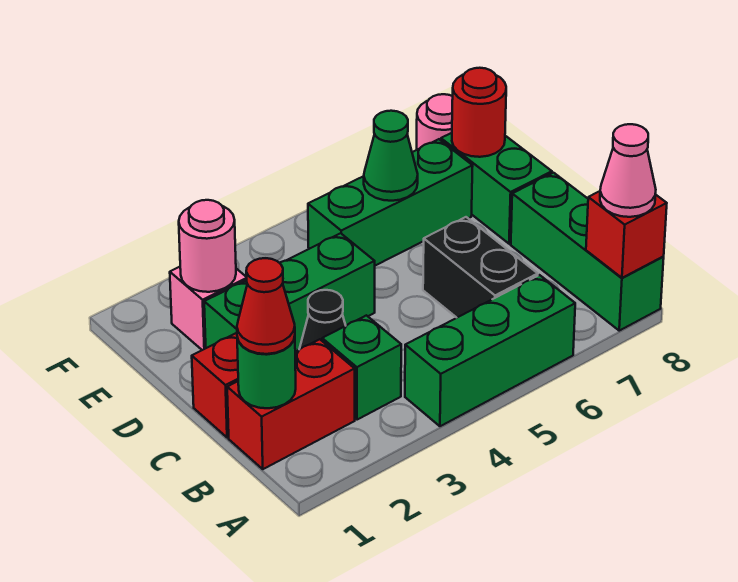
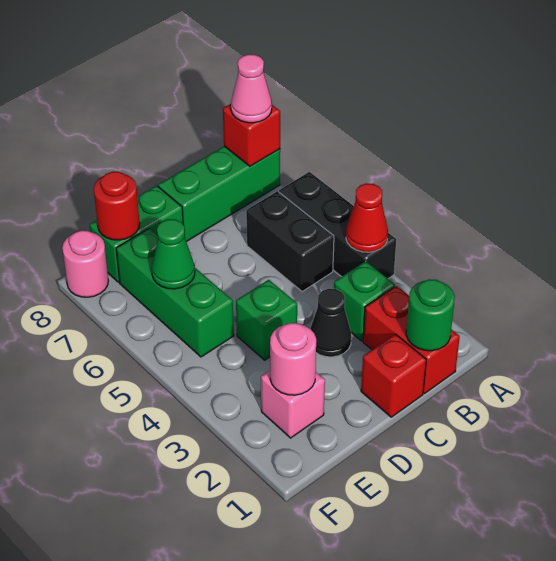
green brick A4:A6 level 1 -> black brick A4:A6 level 1
red cone B1 level 3 -> red cone A4 level 2
black brick B6:C6 level 1 -> black brick B5:B6 level 1
green brick D2:D4 level 1 -> green brick D4 level 1

